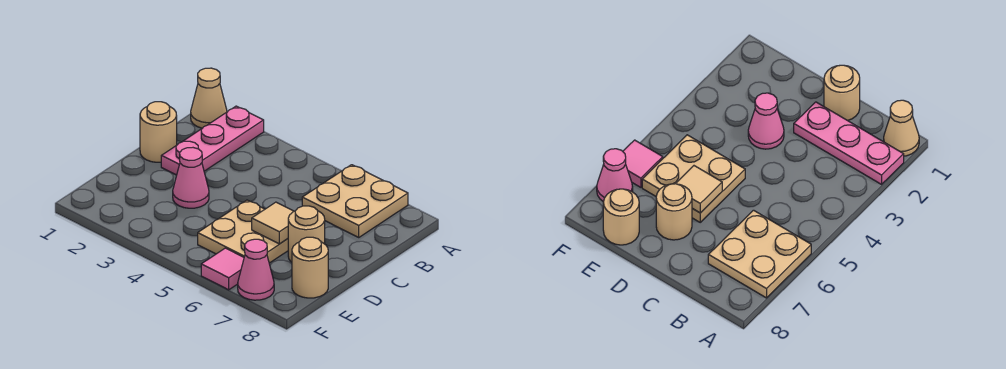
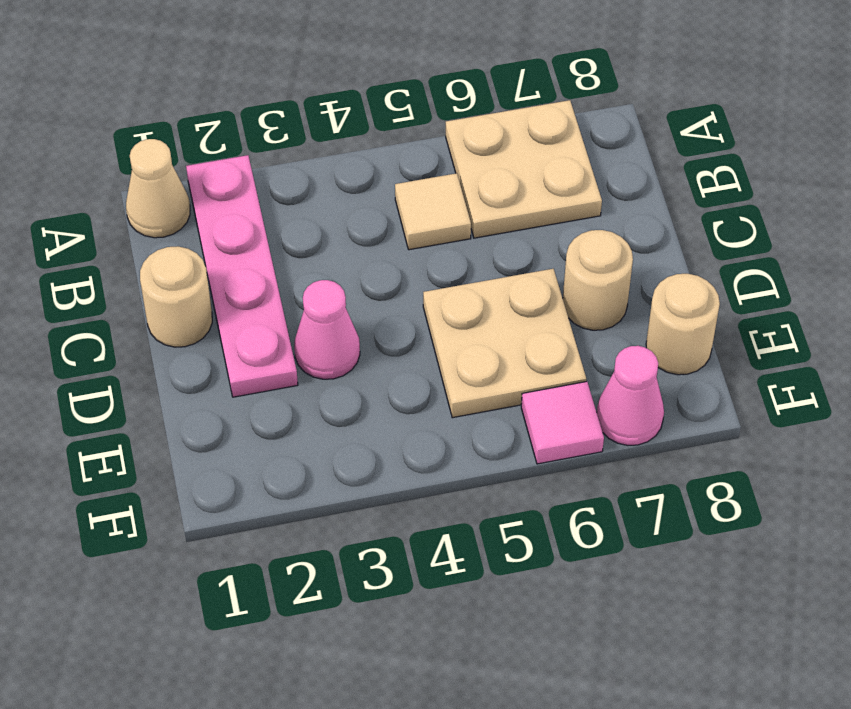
pink plate A2:C2 level 1 -> pink plate A2:D2 level 1
tan tile D6 level 2 -> tan tile B5 level 1

